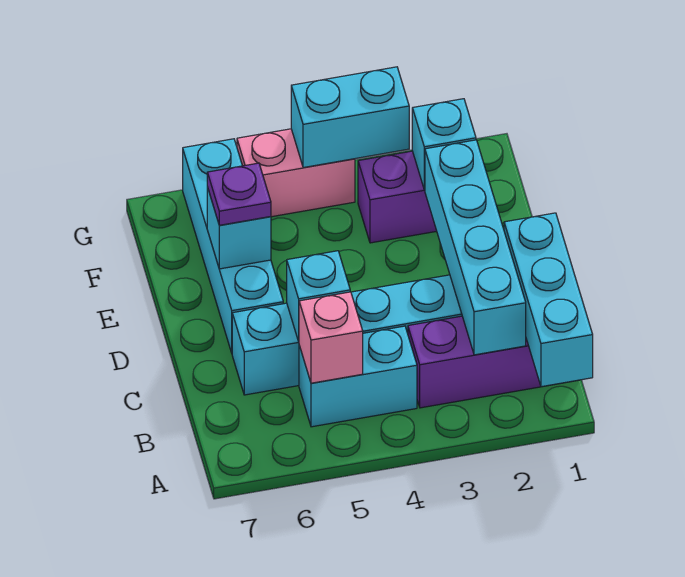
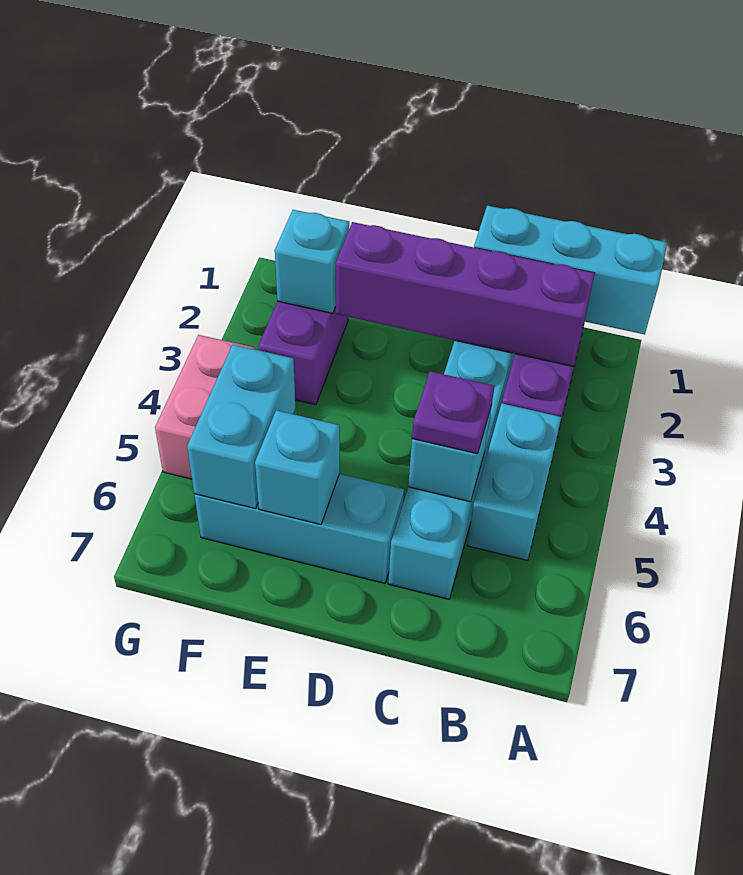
cyan brick B2:E2 level 2 -> purple brick B2:E2 level 2
pink brick B5 level 2 -> none
cyan brick D6:G6 level 1 -> cyan brick D6:F6 level 1
purple plate E6 level 3 -> purple plate C5 level 3
cyan brick G3:G4 level 2 -> cyan brick F5:F6 level 2

